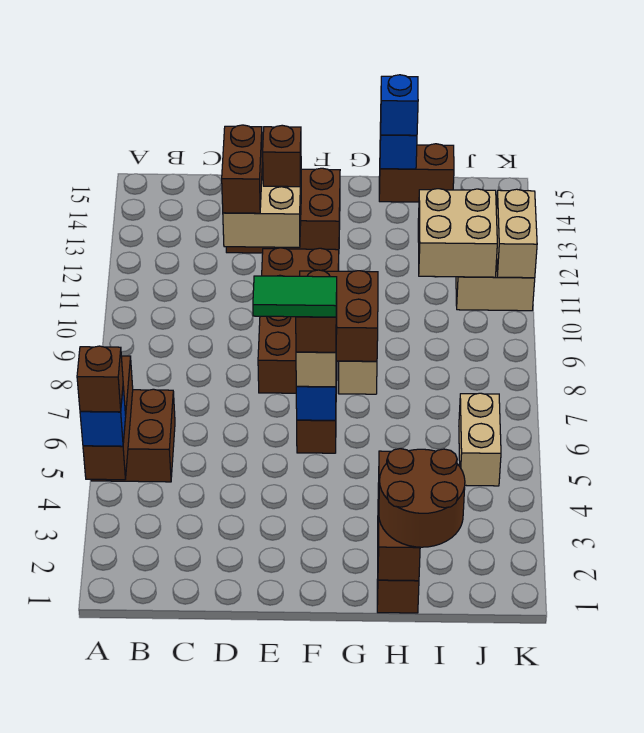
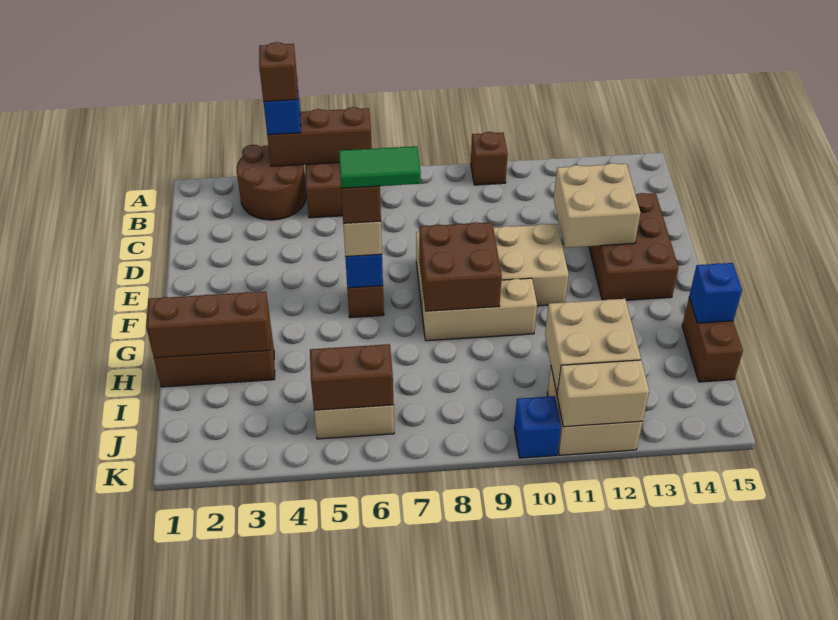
brown brick D12:D13 level 3 -> brown brick J5:J6 level 2
green tile E6:F6 level 5 -> green tile F6:F7 level 5
brown brick E8:F11 level 1 -> tan brick E8:F11 level 1
brown brick E13 level 3 -> brown brick A10 level 1
brown round brick H1:I2 level 3 -> brown round brick A3:B4 level 1
blue brick H15 level 3 -> blue brick K10 level 1

